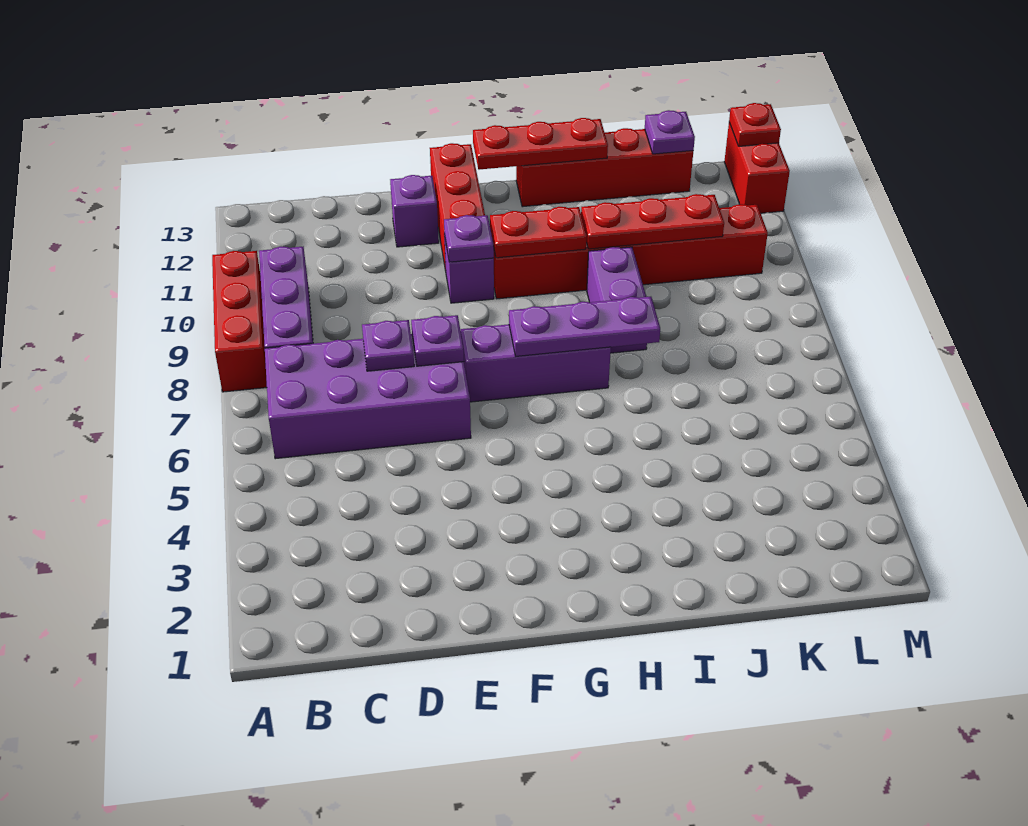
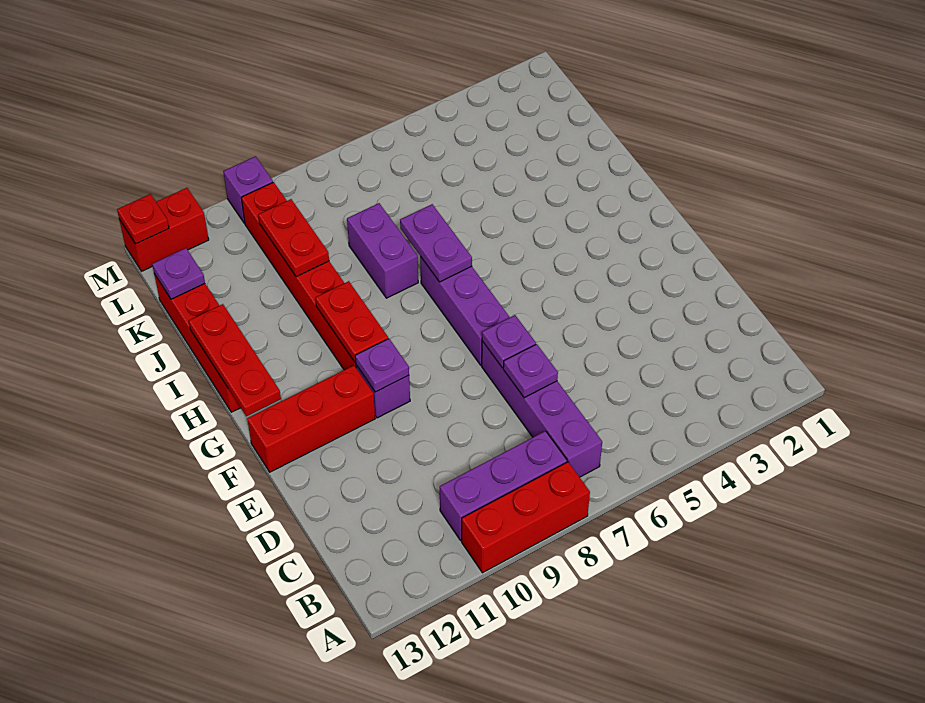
purple brick B6:E7 level 1 -> purple brick B7:E7 level 1
purple brick E12 level 1 -> purple brick M10 level 1
purple plate G7:I7 level 2 -> purple plate H7:I7 level 2
purple brick I8:I9 level 1 -> purple brick I8:J8 level 1
red plate I10:K10 level 2 -> red plate J10:K10 level 2

